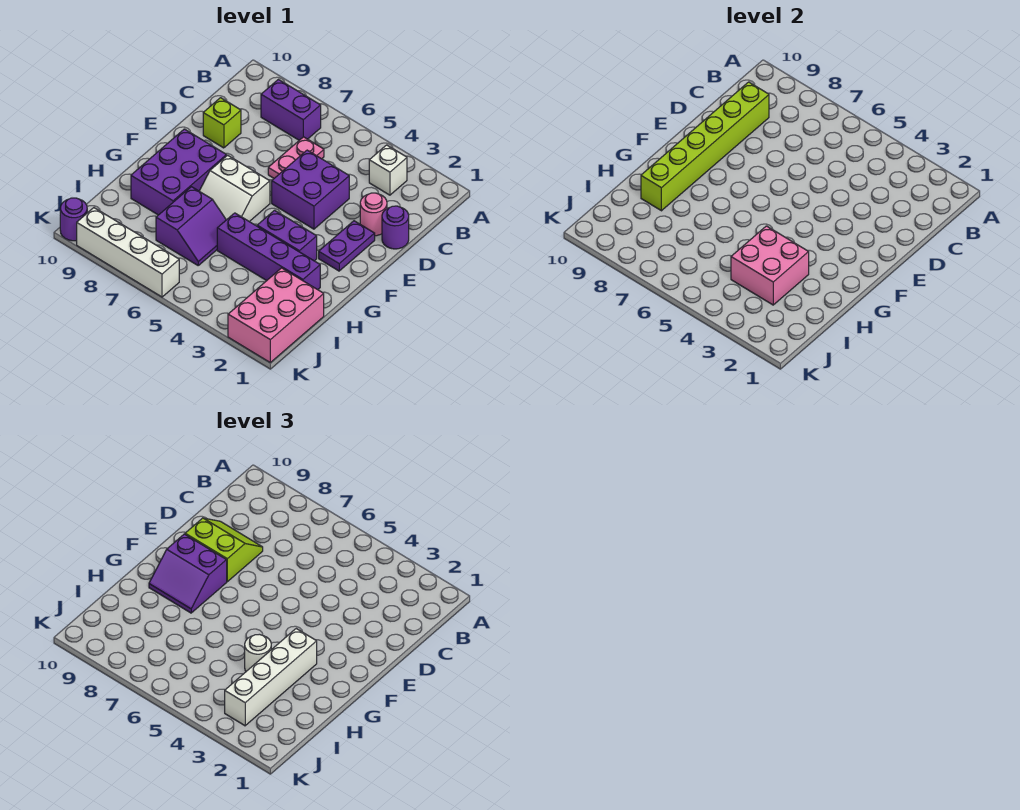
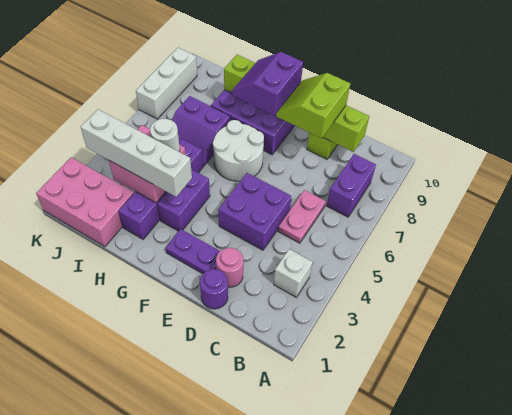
pink plate C6:D6 level 1 -> pink plate C5:C6 level 1
lime slope D8:E9 level 3 top E -> lime slope D8:E9 level 3 top D
white slope F6:G7 level 1 top F -> white round brick F6:G7 level 1
white brick K6:K9 level 1 -> white brick K7:K9 level 1
purple round brick K10 level 1 -> none

